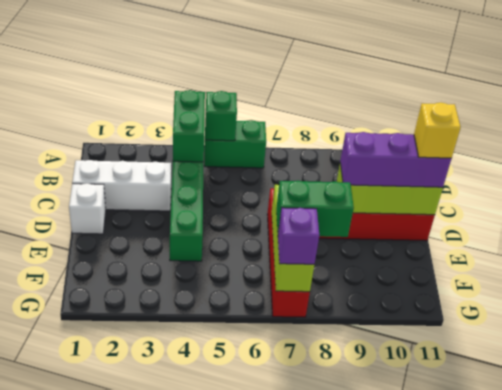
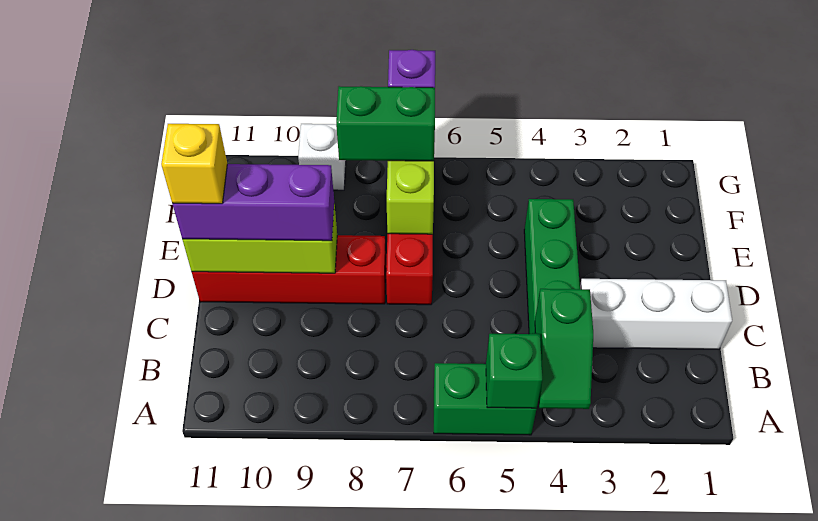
green brick A4:B4 level 2 -> green slope A4:B4 level 2 top B
white brick D1 level 1 -> white brick G9 level 1

